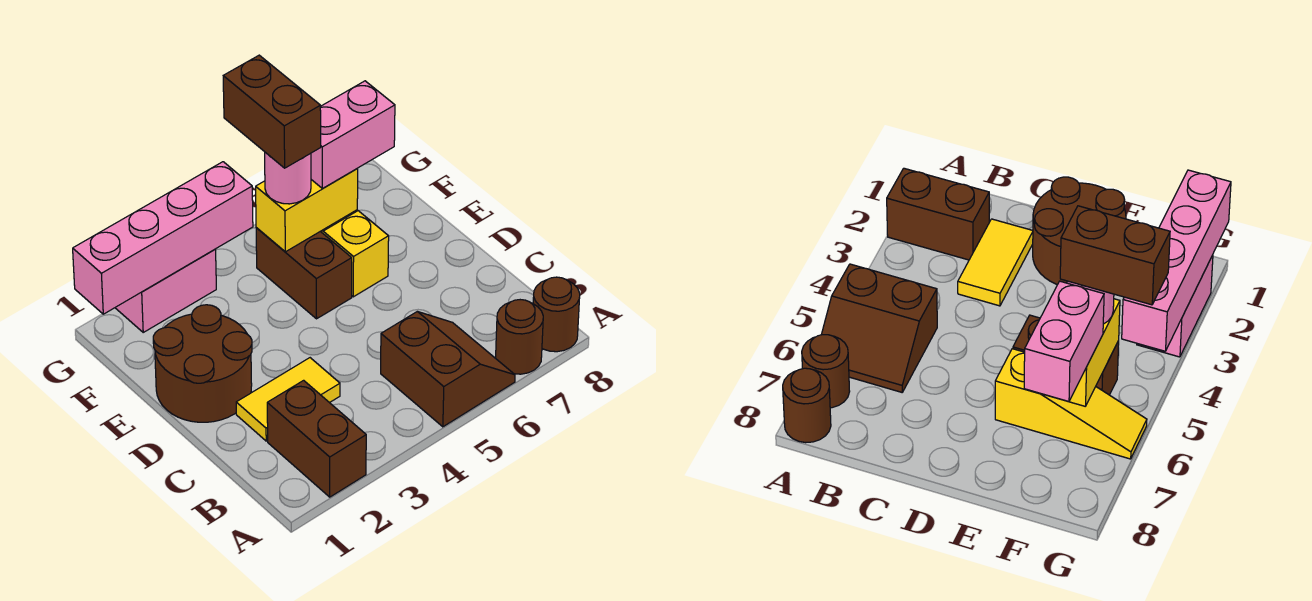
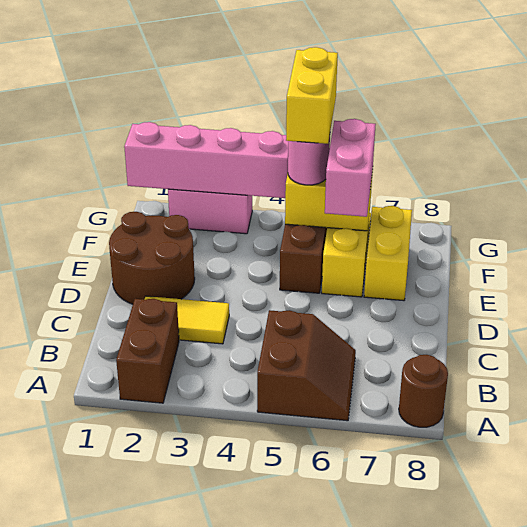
brown round brick A7 level 1 -> none
none -> yellow brick E7:F7 level 1
brown brick F5:G5 level 4 -> yellow brick F5:G5 level 4
pink brick F6:F7 level 3 -> pink brick E6:F6 level 3

